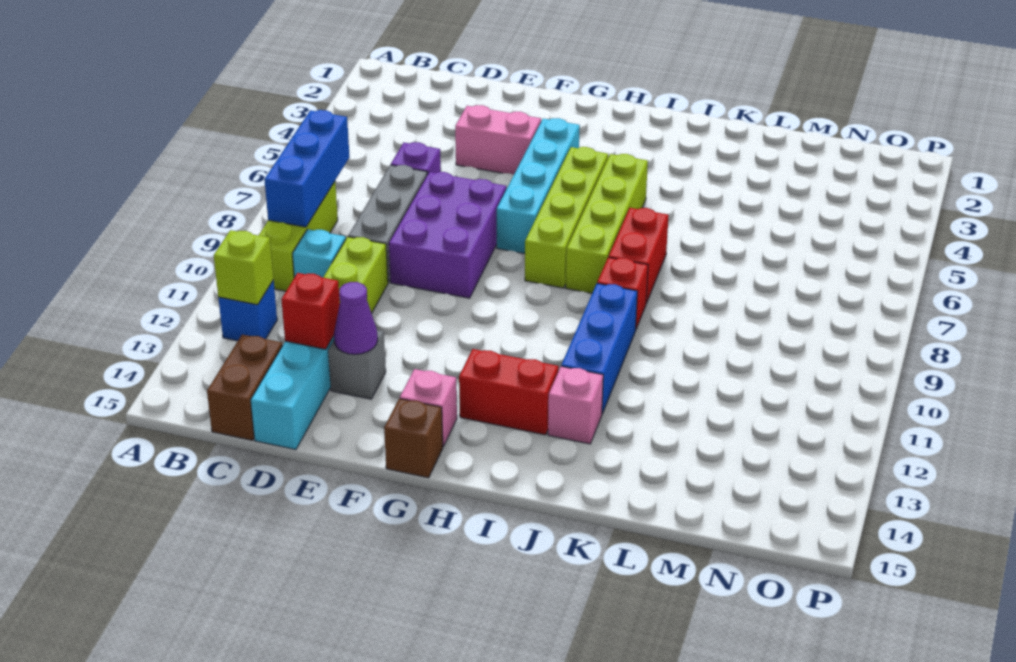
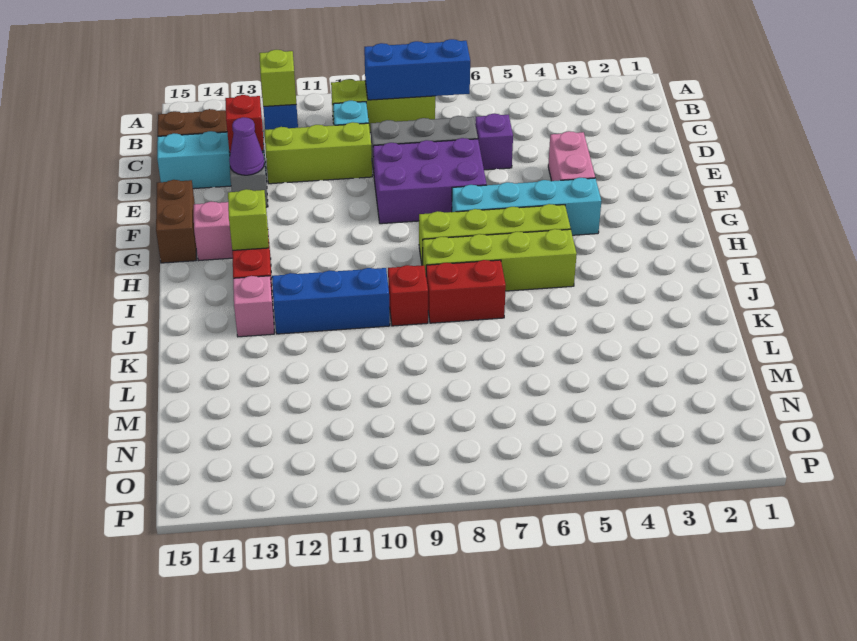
brown brick G15 level 1 -> brown brick F15:G15 level 1
none -> lime brick H13 level 2

